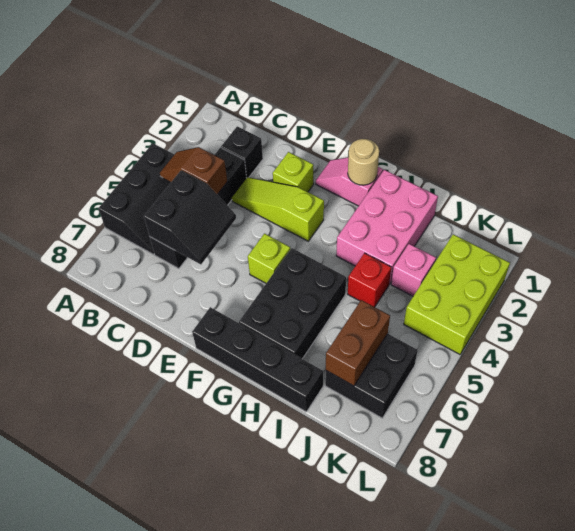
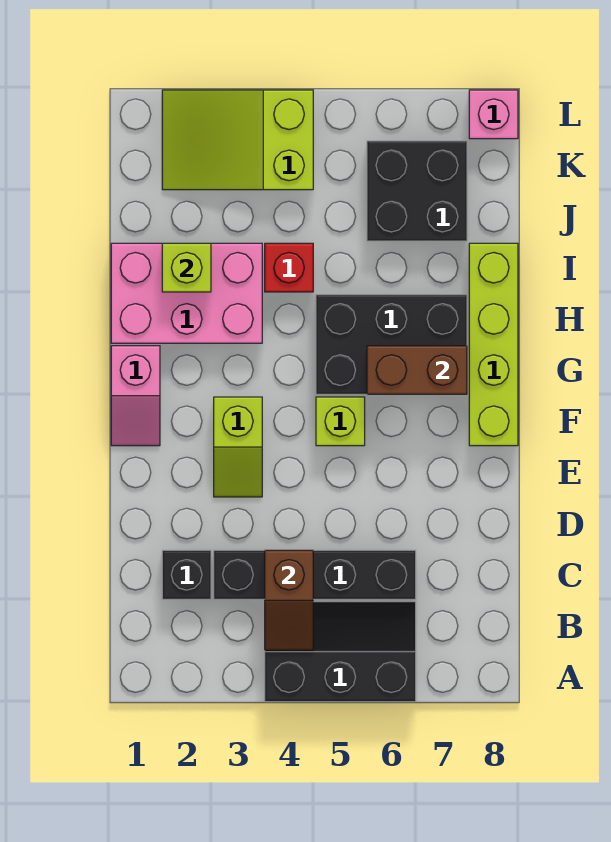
black slope C5:D6 level 2 top C -> none
lime slope D3:F3 level 1 top F -> lime slope E3:F3 level 1 top F
lime brick E2 level 1 -> lime brick I2 level 2
black brick F8:I8 level 1 -> lime brick F8:I8 level 1
tan round brick G1 level 2 -> none
pink brick J3 level 1 -> pink brick L8 level 1
brown brick J6:J7 level 2 -> brown brick G6:G7 level 2
lime brick K2:L4 level 1 -> lime slope K2:L4 level 1 top 4

